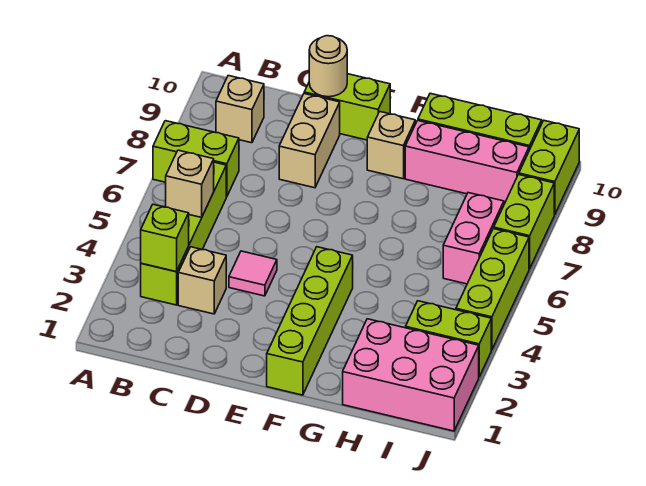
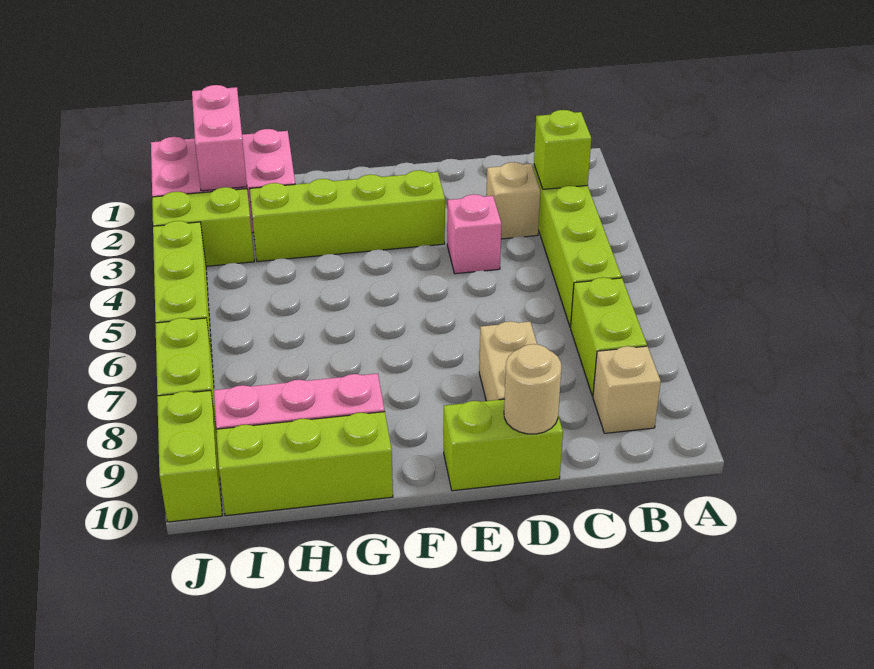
lime brick A7:B7 level 1 -> lime brick B7:B8 level 1
tan brick B5 level 2 -> none
pink tile D4 level 1 -> pink brick D4 level 1
lime brick F1:F4 level 1 -> lime brick E3:H3 level 1
tan brick F9 level 1 -> none
pink brick I6:I7 level 1 -> pink brick I1:I2 level 2

